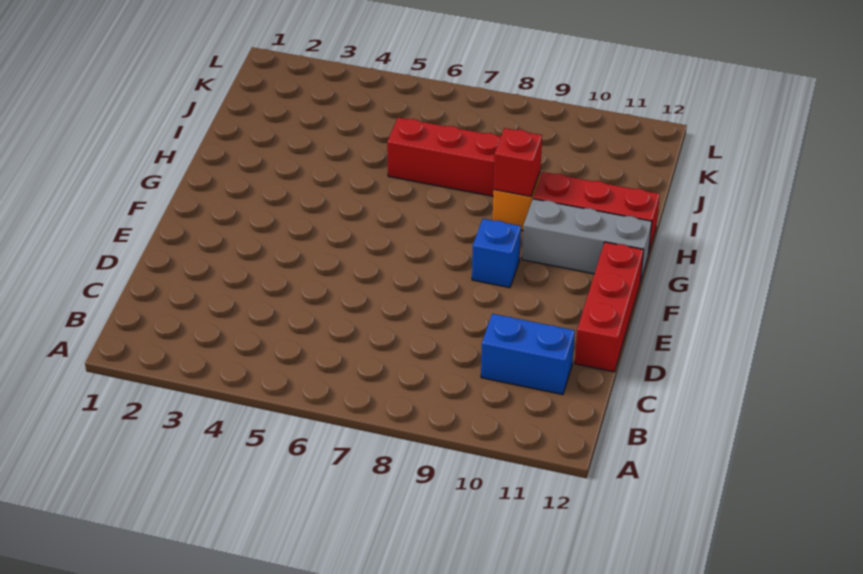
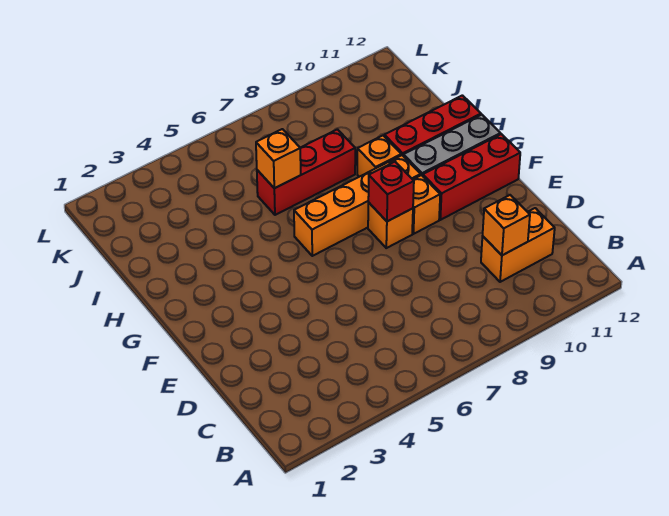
blue brick C10:C11 level 1 -> orange brick C10:C11 level 1
none -> orange brick C10 level 2
red brick D12:F12 level 1 -> red brick F10:F12 level 1
none -> orange brick F8 level 1
blue brick F9 level 1 -> orange brick F9 level 1
none -> orange brick G6:G9 level 1
red brick H9 level 2 -> red brick F8 level 2
none -> orange brick I6 level 2

